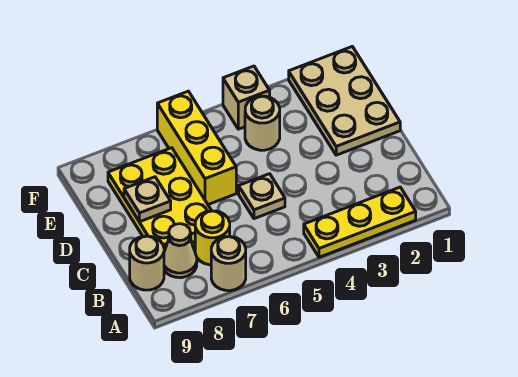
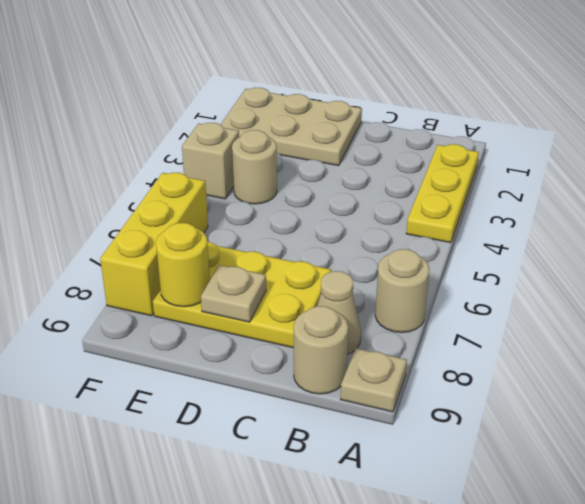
yellow round brick B7 level 1 -> yellow round brick E8 level 2
tan plate C5 level 1 -> tan plate A9 level 1
yellow brick D6:F6 level 1 -> yellow brick F6:F8 level 1

